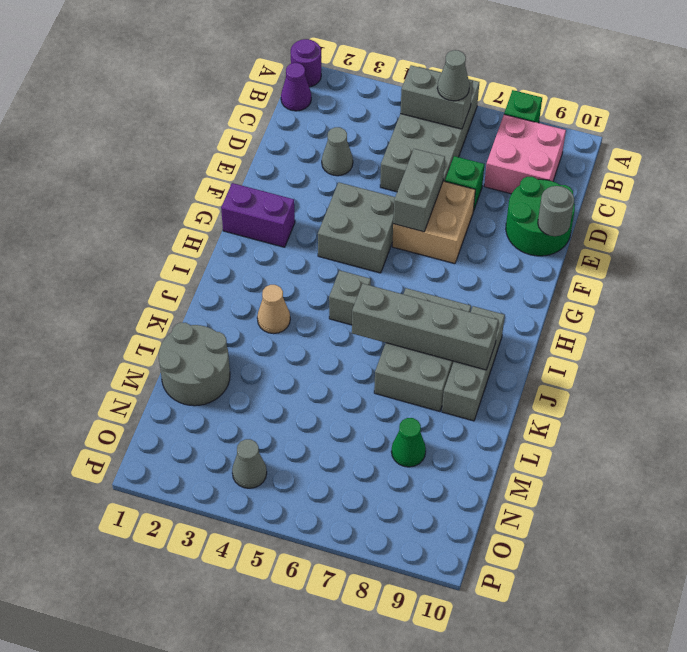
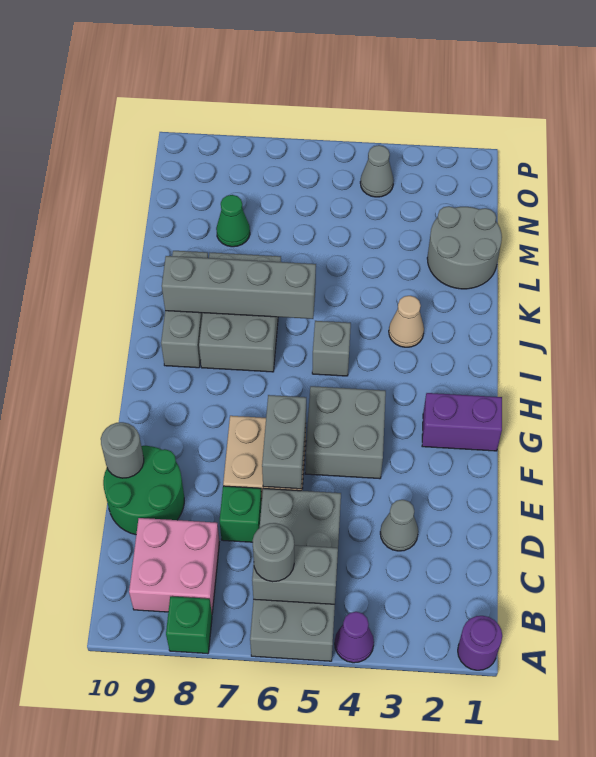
purple cone B1 level 1 -> purple cone A4 level 1
grey cone B6 level 3 -> grey round brick B6 level 3

